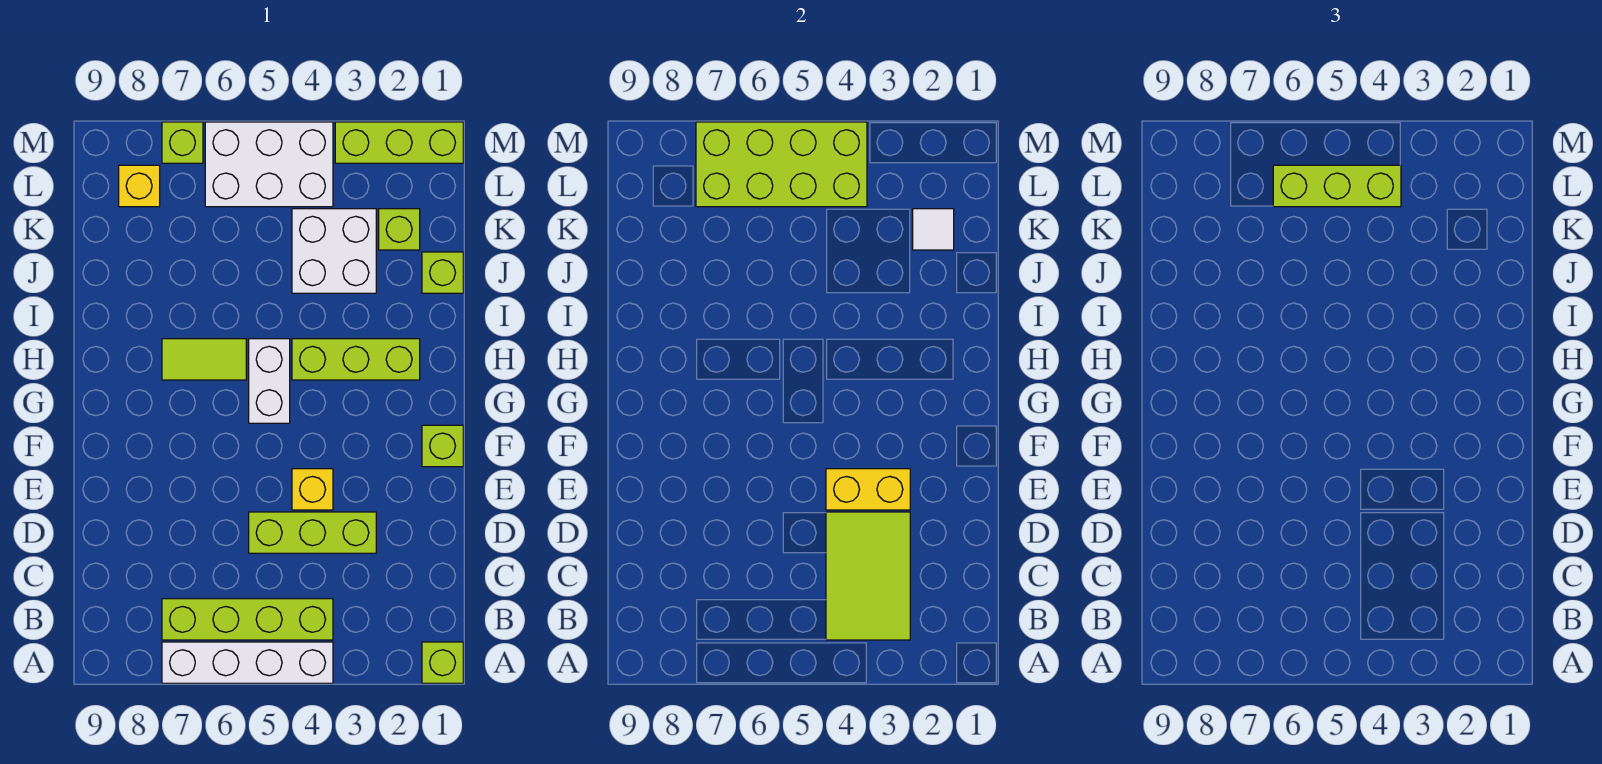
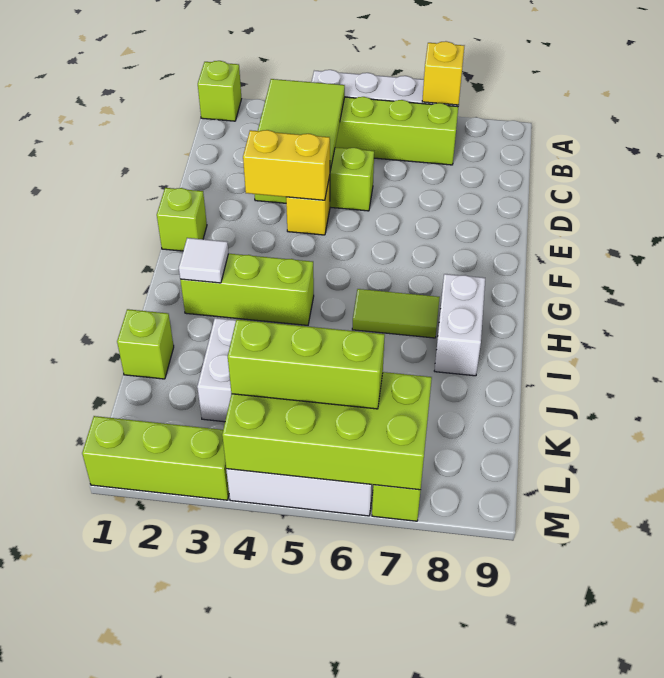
white brick G5:H5 level 1 -> white brick H8:I8 level 1
lime brick K2 level 1 -> none
white tile K2 level 2 -> white tile H2 level 2
yellow brick L8 level 1 -> yellow brick A7 level 2

